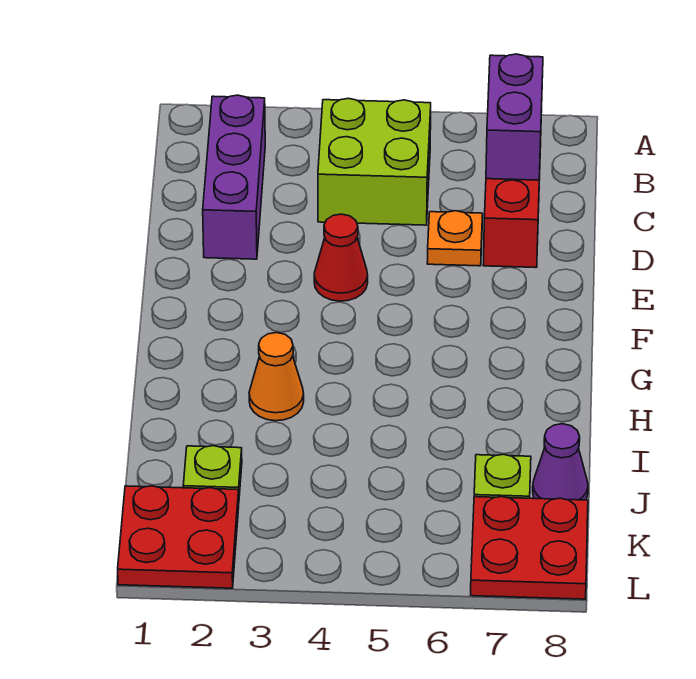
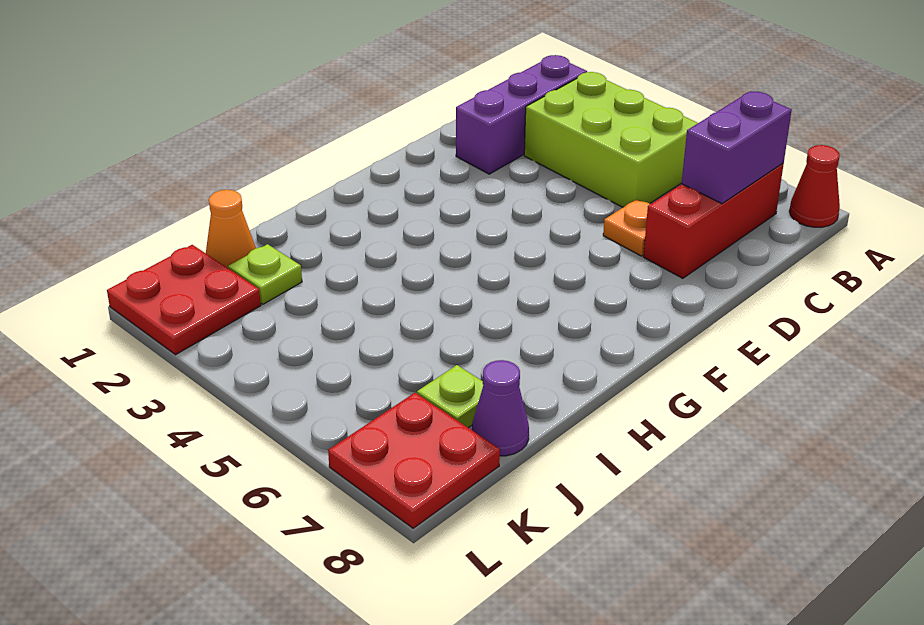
lime brick B4:C5 level 1 -> lime brick B3:C5 level 1
red cone E4 level 1 -> red cone A8 level 1
orange cone H3 level 1 -> orange cone J1 level 1

